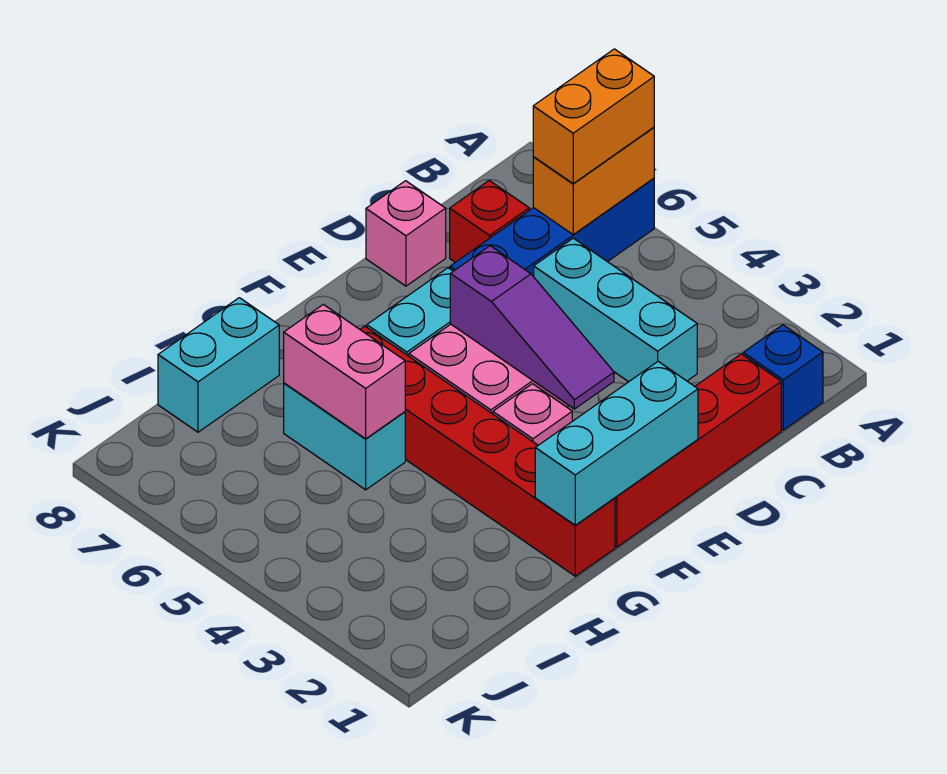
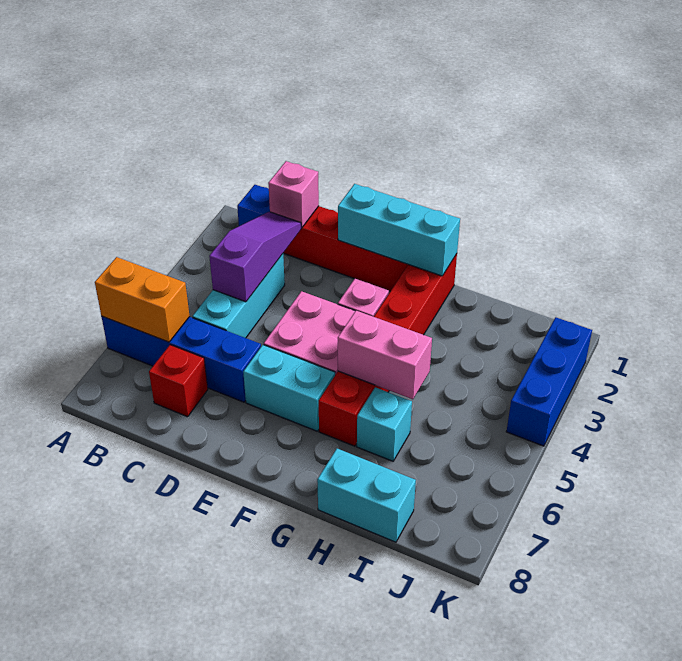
orange brick A6:B6 level 3 -> none
pink brick D8 level 1 -> pink brick C1 level 2
purple slope E3:E5 level 2 top 5 -> purple slope C2:C4 level 2 top 4
cyan brick H5:H6 level 1 -> cyan brick H6 level 1
pink brick H5:H6 level 2 -> pink brick G5:H5 level 2
none -> blue brick K2:K4 level 1

